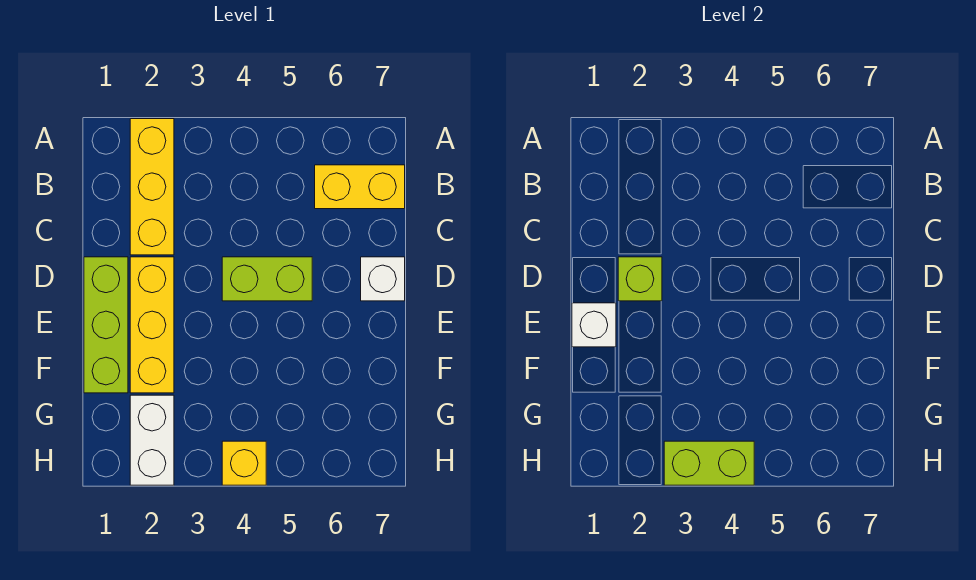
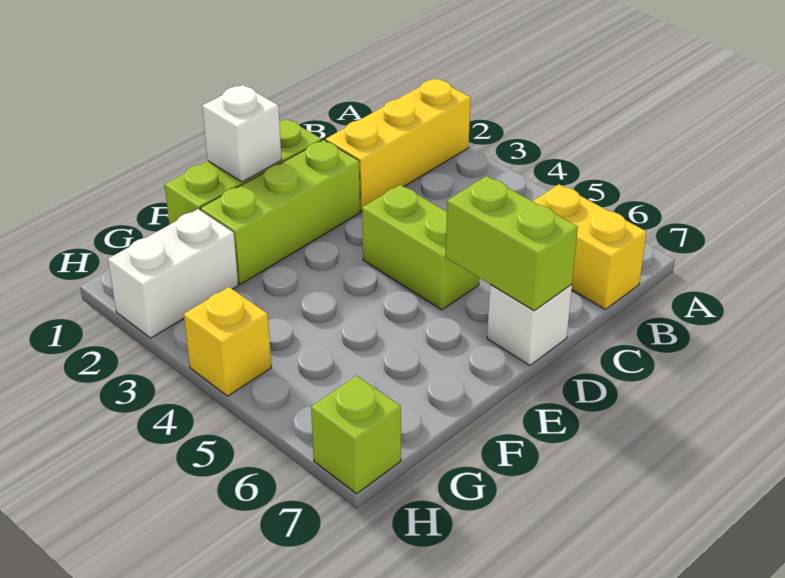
yellow brick D2:F2 level 1 -> lime brick D2:F2 level 1
lime brick D2 level 2 -> lime brick H7 level 1
lime brick H3:H4 level 2 -> lime brick D6:D7 level 2

